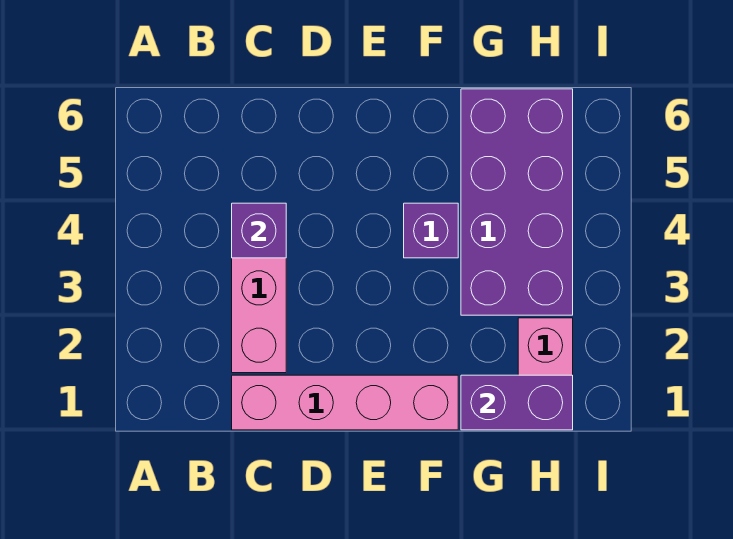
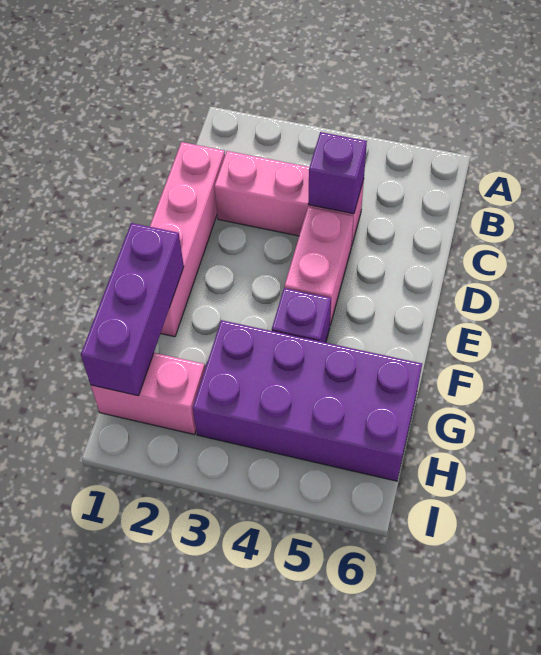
none -> pink brick D4:E4 level 1
purple brick G1:H1 level 2 -> purple brick F1:H1 level 2

